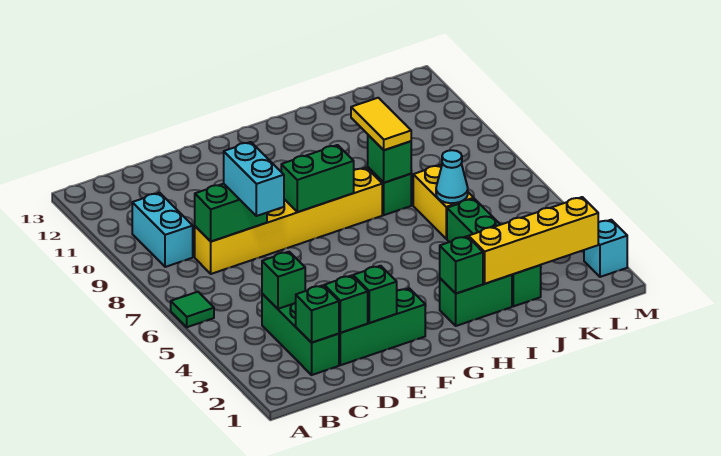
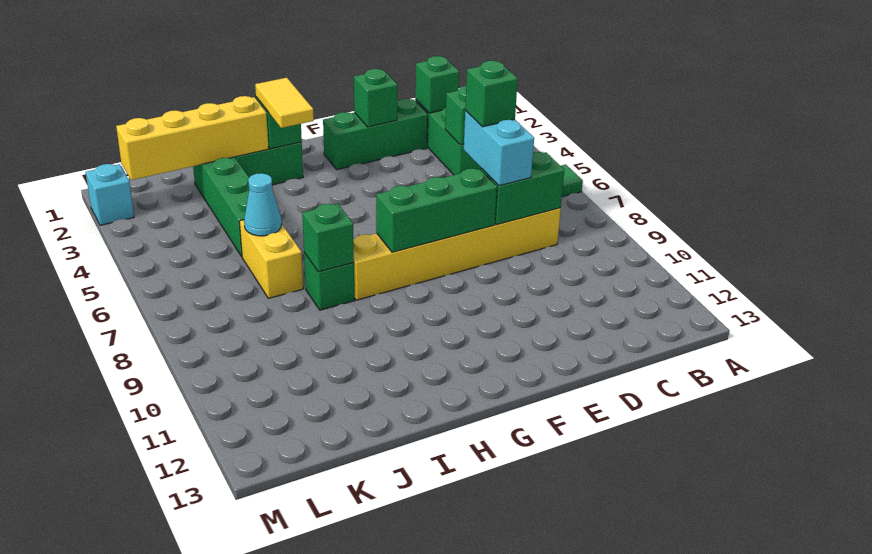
cyan brick B9:B10 level 1 -> none
green brick D2 level 2 -> green brick D7 level 4
green brick F8:G8 level 2 -> green brick E8:G8 level 2
yellow tile I8:I9 level 3 -> yellow tile H2:H3 level 3

